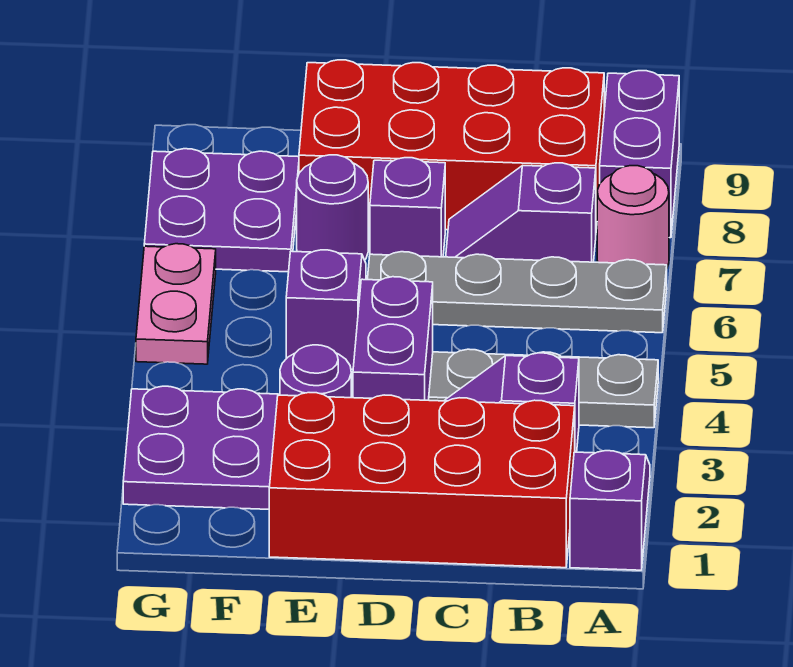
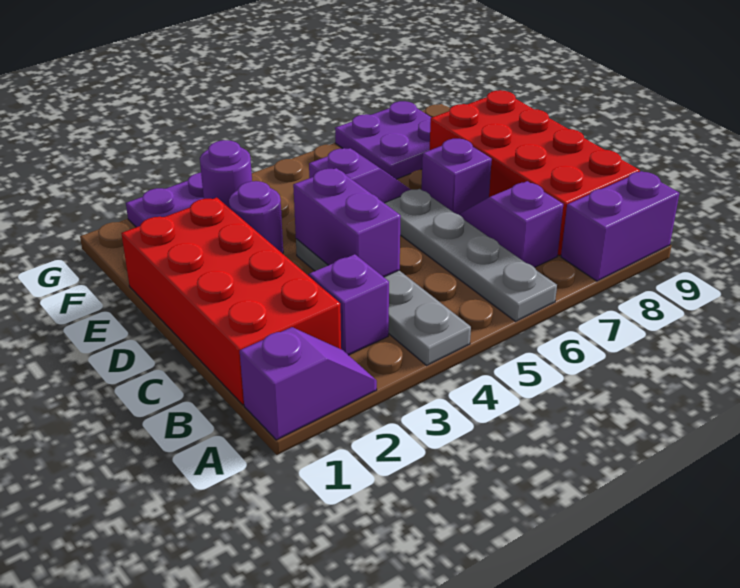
pink round brick A7 level 1 -> none
purple brick D3:D4 level 2 -> purple brick C4:D4 level 2
purple round brick E7 level 1 -> purple round brick F3 level 2
pink plate G5:G6 level 1 -> none

